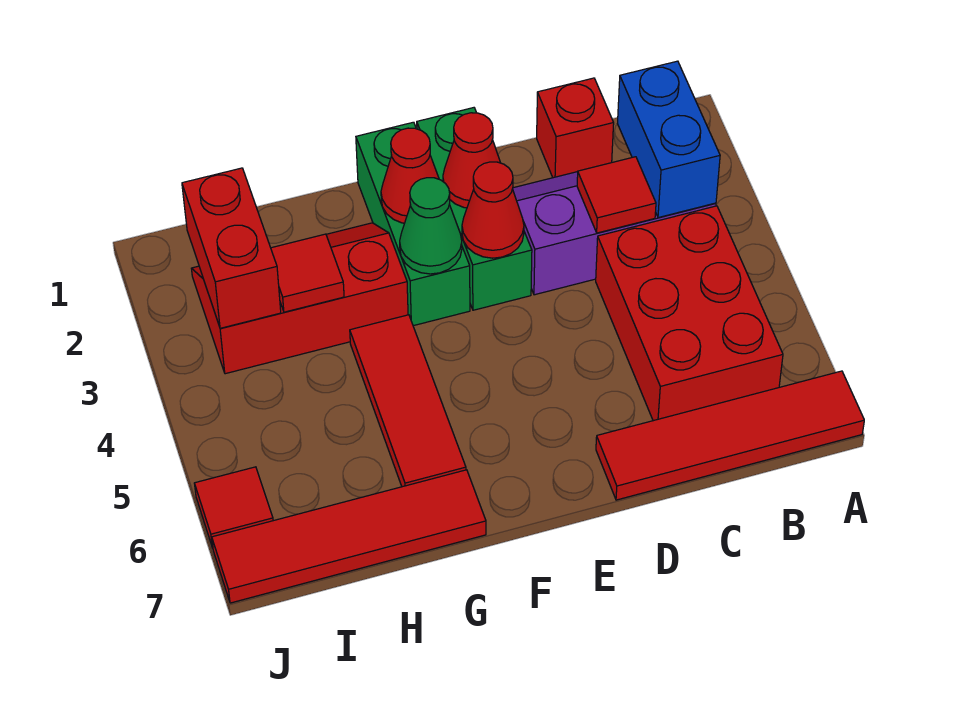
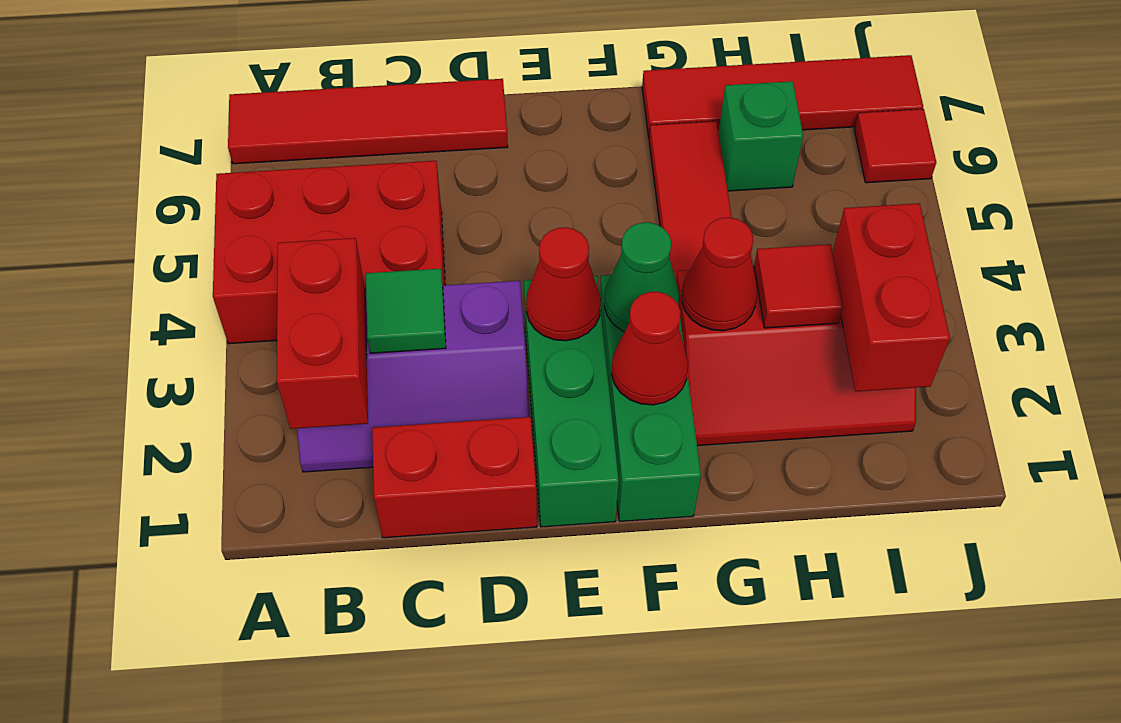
blue brick B2:B3 level 2 -> red brick B2:B3 level 2
red brick B4:C6 level 1 -> red brick A4:C5 level 1
red brick C1 level 1 -> red brick C1:D1 level 1
red tile C3 level 2 -> green tile C3 level 2
red cone E2 level 2 -> red cone G3 level 2
none -> green brick H6 level 1

